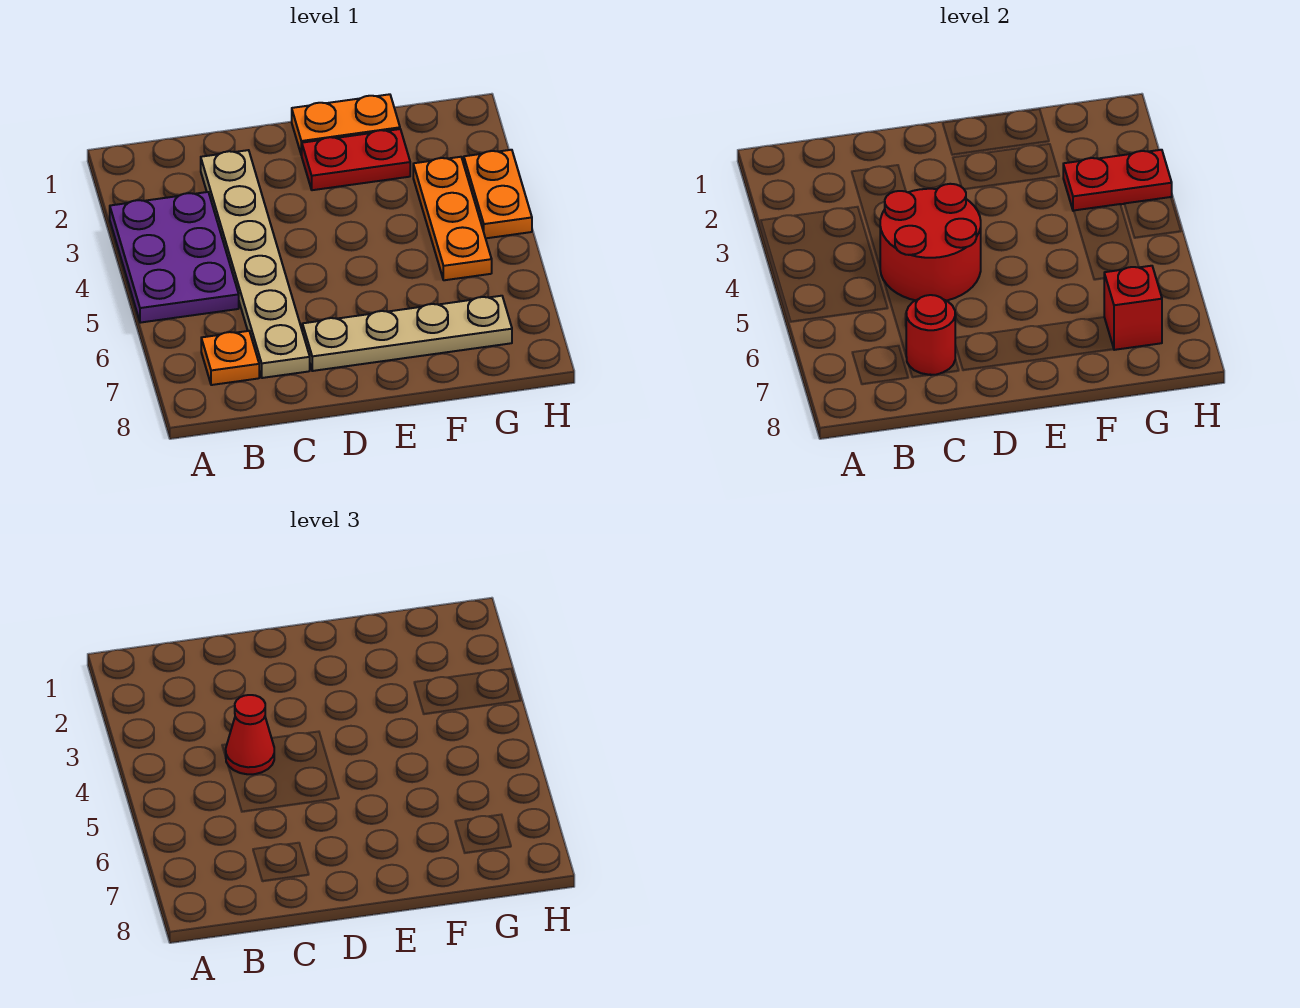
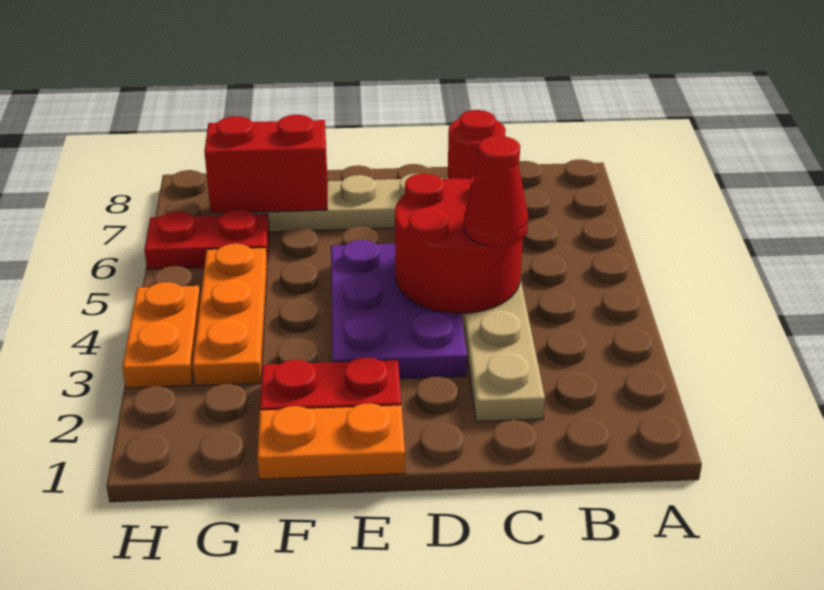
purple plate A3:B5 level 1 -> purple plate D3:E5 level 1
orange plate B7 level 1 -> none
red plate G3:H3 level 2 -> red plate G6:H6 level 1
red brick G7 level 2 -> red brick F7:G7 level 2

